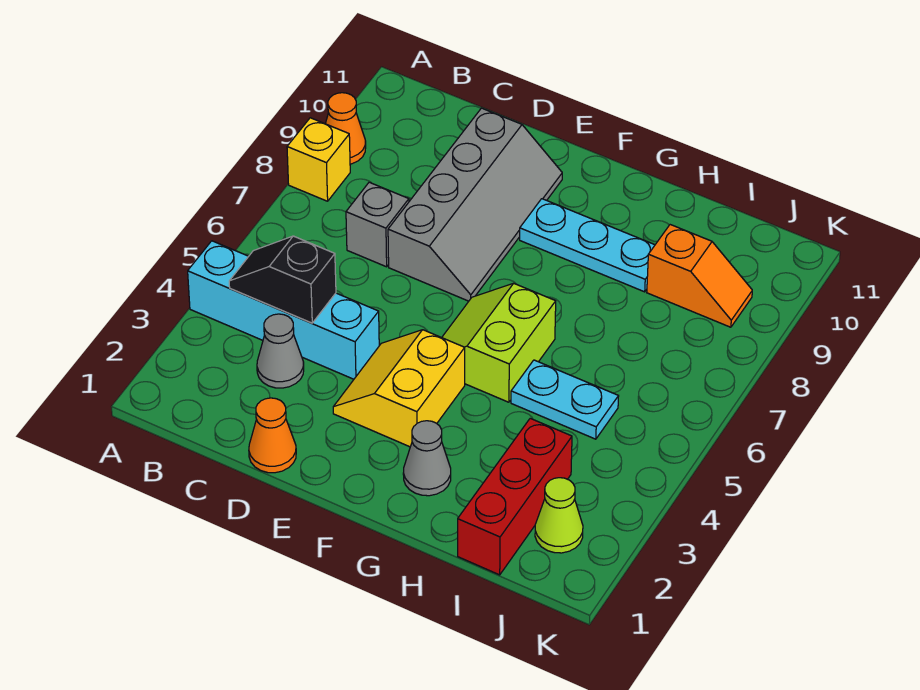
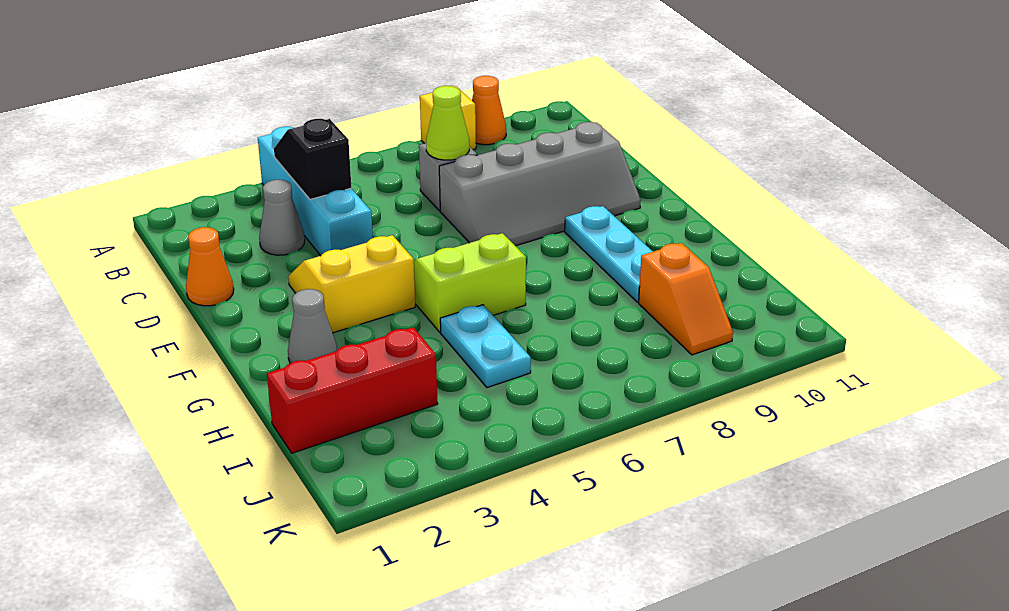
lime cone J2 level 1 -> lime cone C7 level 2

